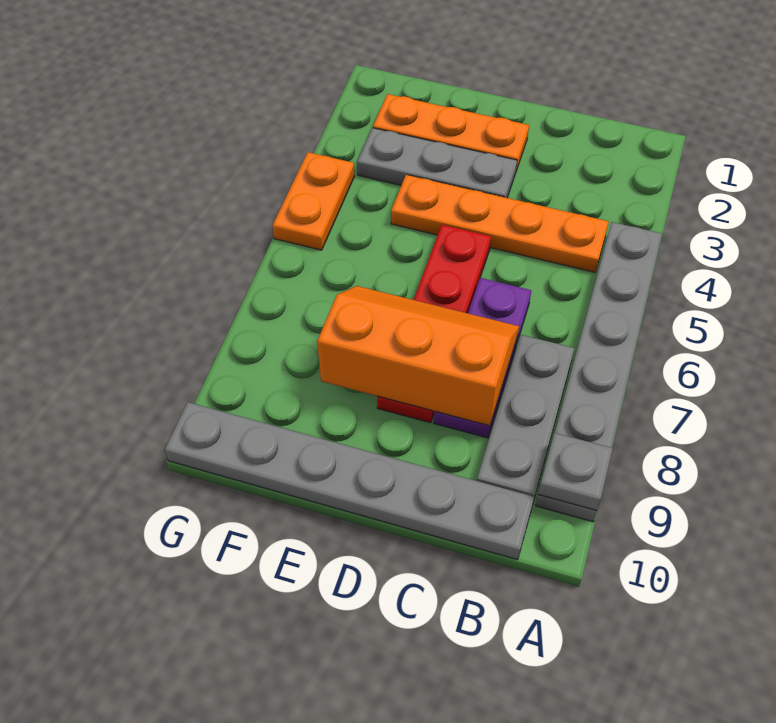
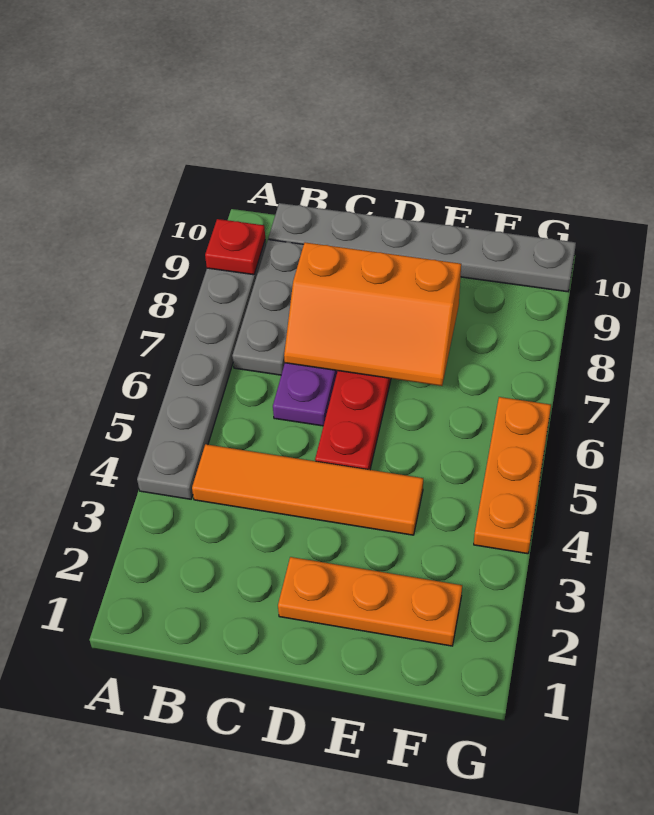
grey plate A9 level 2 -> red plate A9 level 2
orange plate B4:E4 level 1 -> orange tile B4:E4 level 1
grey plate D3:F3 level 1 -> none
orange plate G4:G5 level 1 -> orange plate G4:G6 level 1

